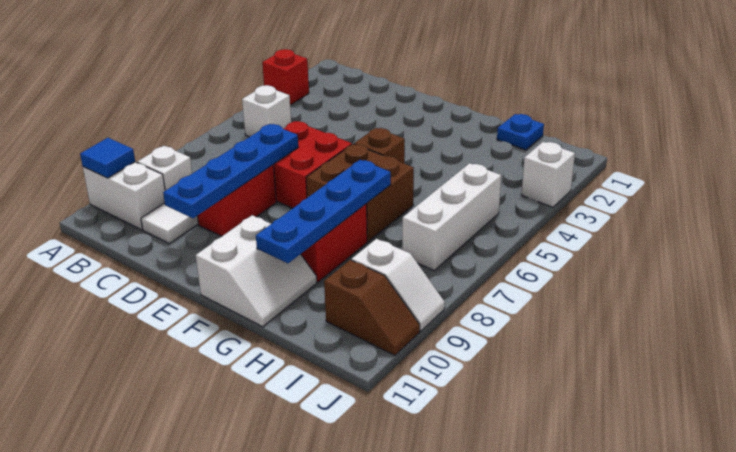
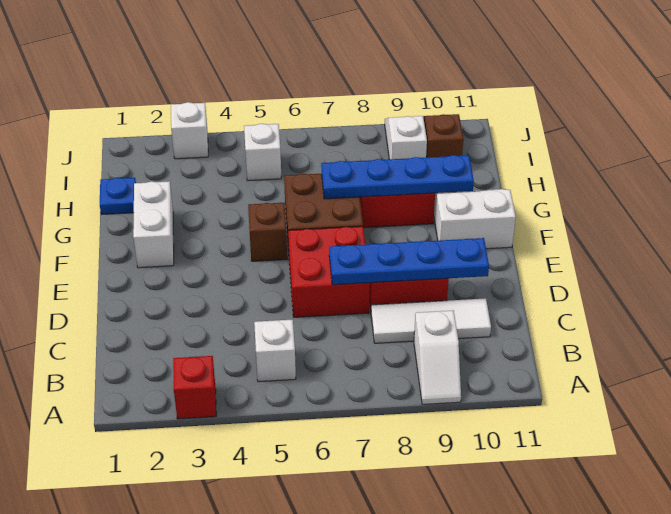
white brick A10:B10 level 1 -> white brick F2:G2 level 1
blue tile A10 level 2 -> none
white brick I5:I7 level 1 -> white brick I5 level 1

